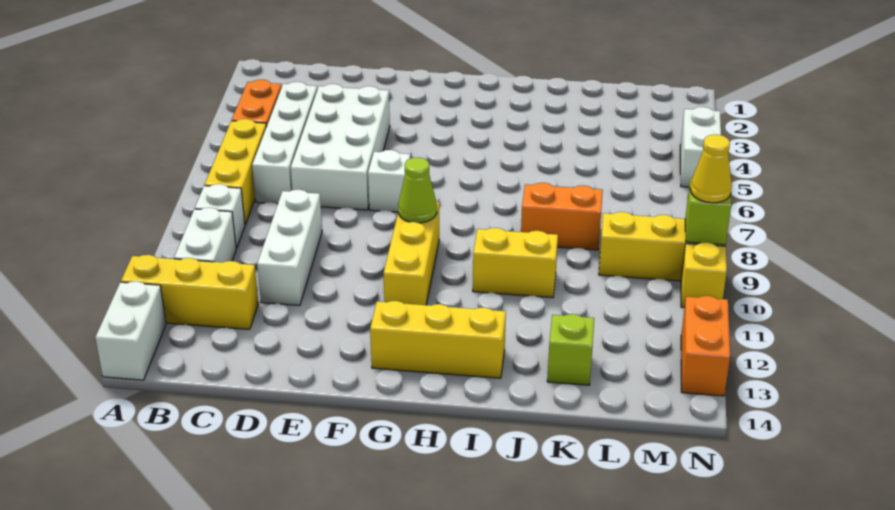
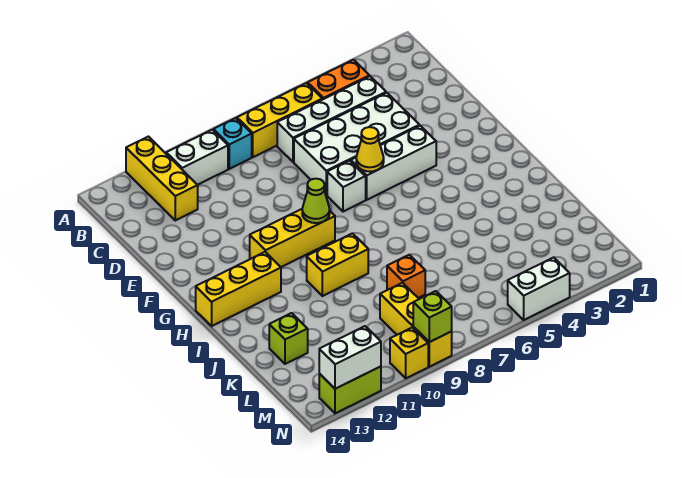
white brick A13:A14 level 1 -> white brick N12:N13 level 2
white brick B9 level 1 -> cyan brick B9 level 1
white brick D9:D11 level 1 -> white brick F4:F6 level 1
yellow brick G13:I13 level 1 -> yellow brick H12:H14 level 1
yellow brick I10:J10 level 1 -> yellow brick I9:I10 level 1
orange brick J8:K8 level 1 -> orange brick K8 level 1
yellow cone N9 level 3 -> yellow cone F6 level 2
orange brick N12:N13 level 1 -> lime brick N12:N13 level 1

